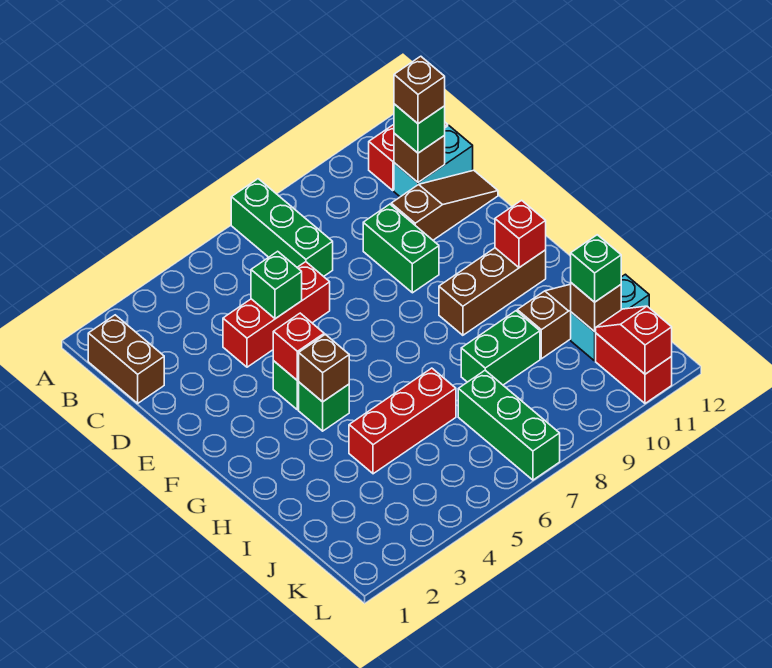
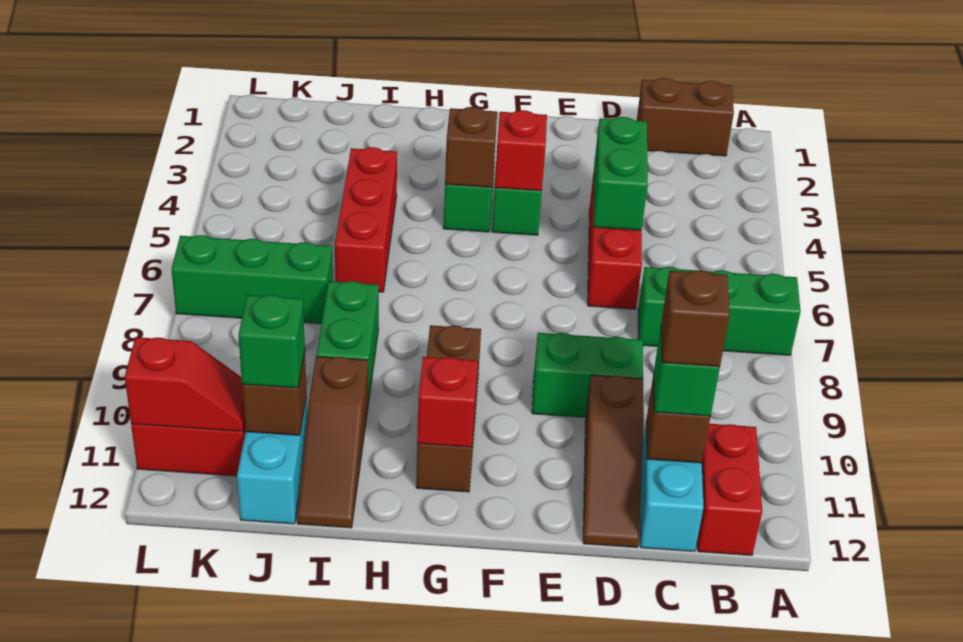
green brick D5 level 2 -> green brick D4:D5 level 2

